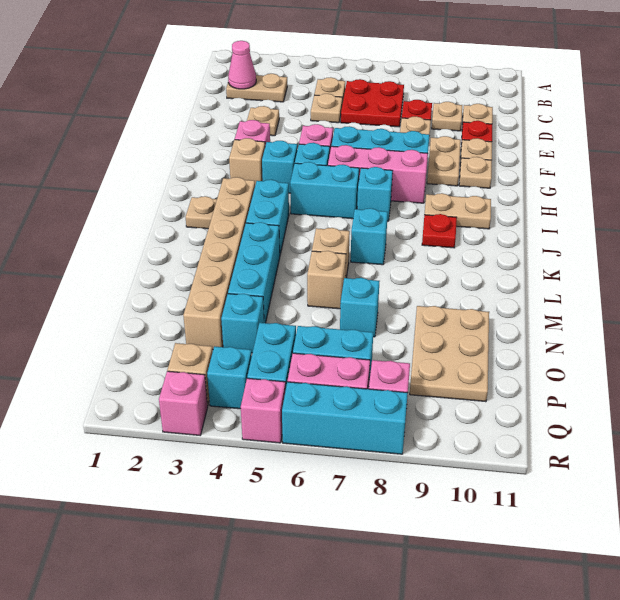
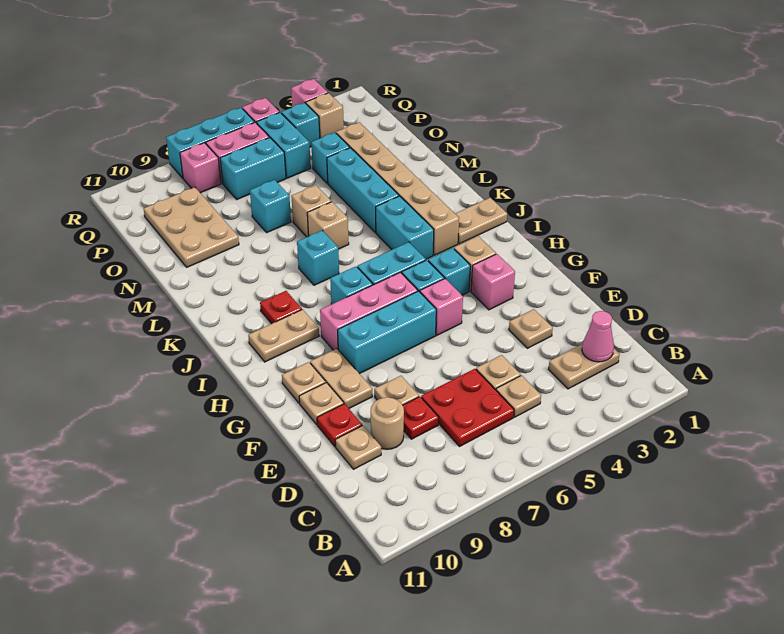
tan plate D9 level 1 -> tan round brick D9 level 1
tan plate J2 level 1 -> tan plate J1:J2 level 1

